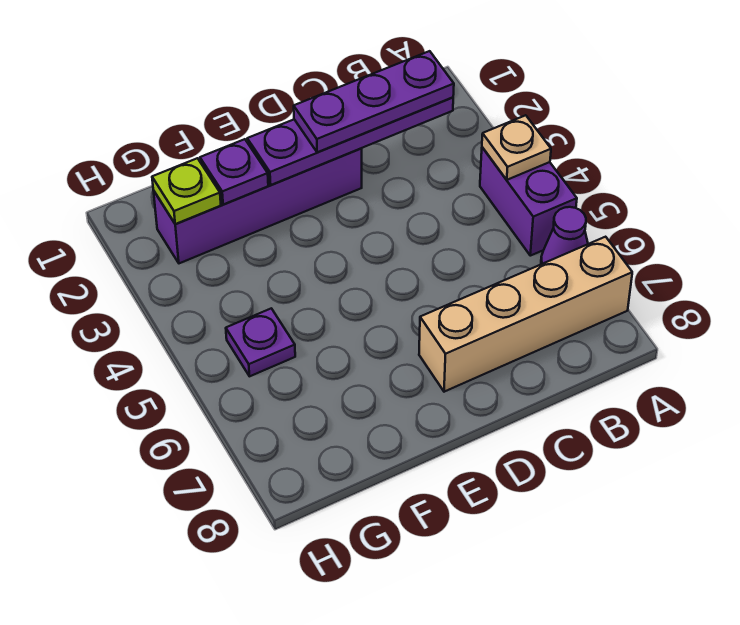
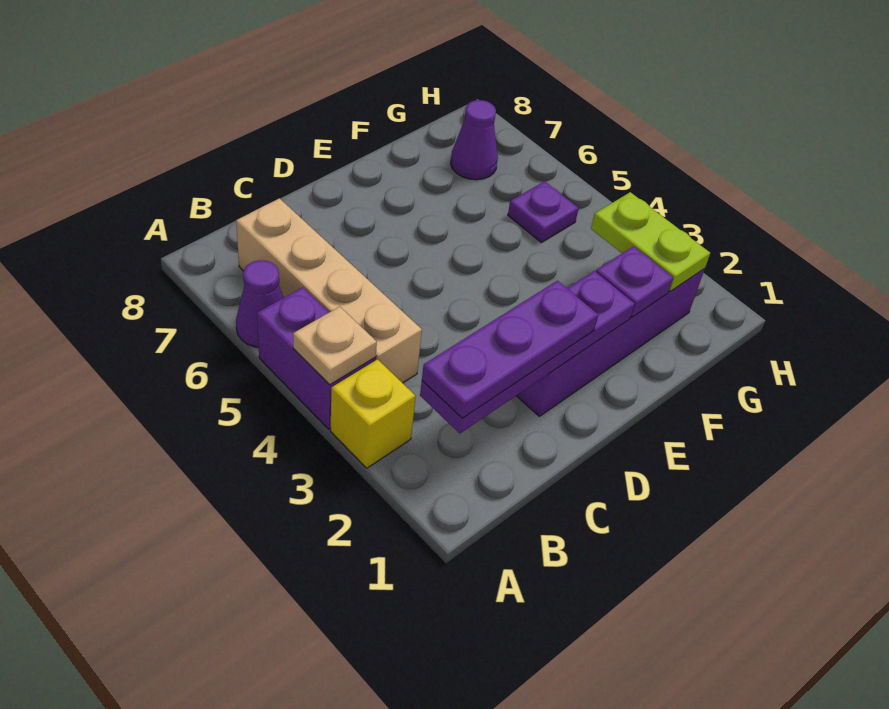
none -> yellow brick A3 level 1
tan brick A7:D7 level 1 -> tan brick B4:B7 level 1
lime plate G2 level 2 -> lime plate G2:G3 level 2
none -> purple cone G7 level 1

